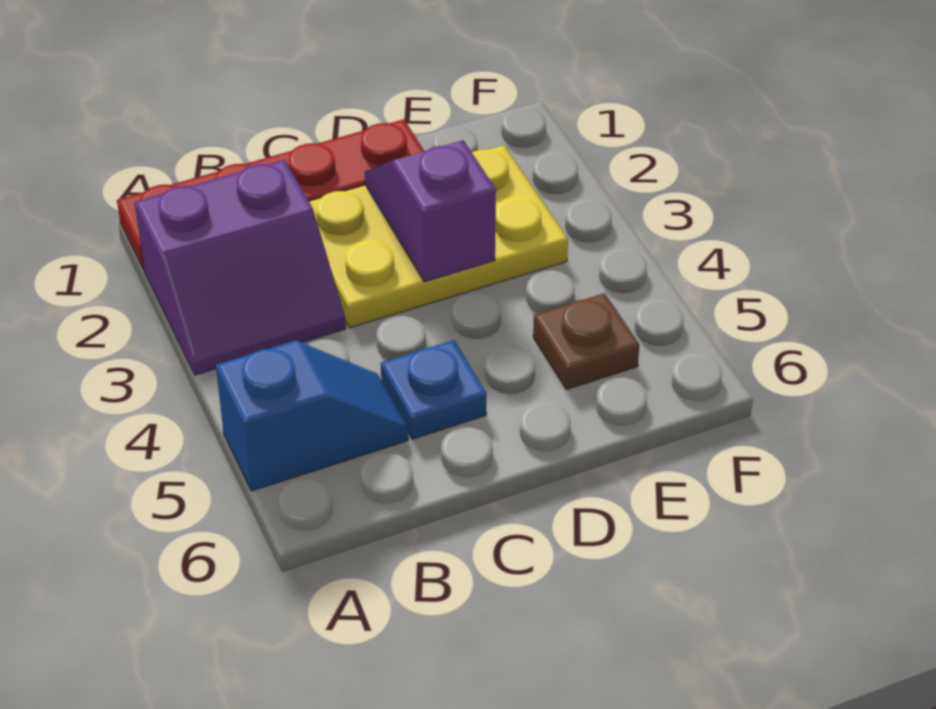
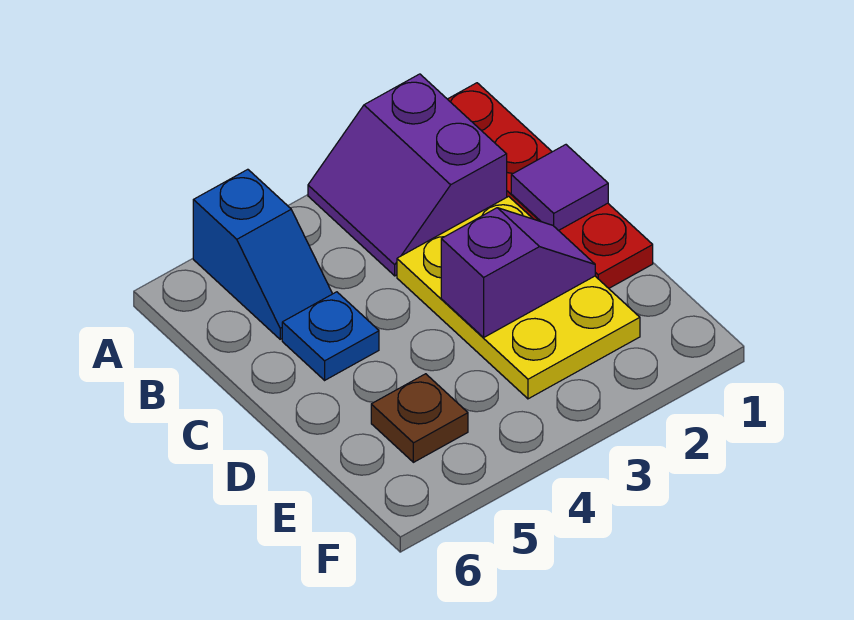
none -> purple tile C1 level 2

